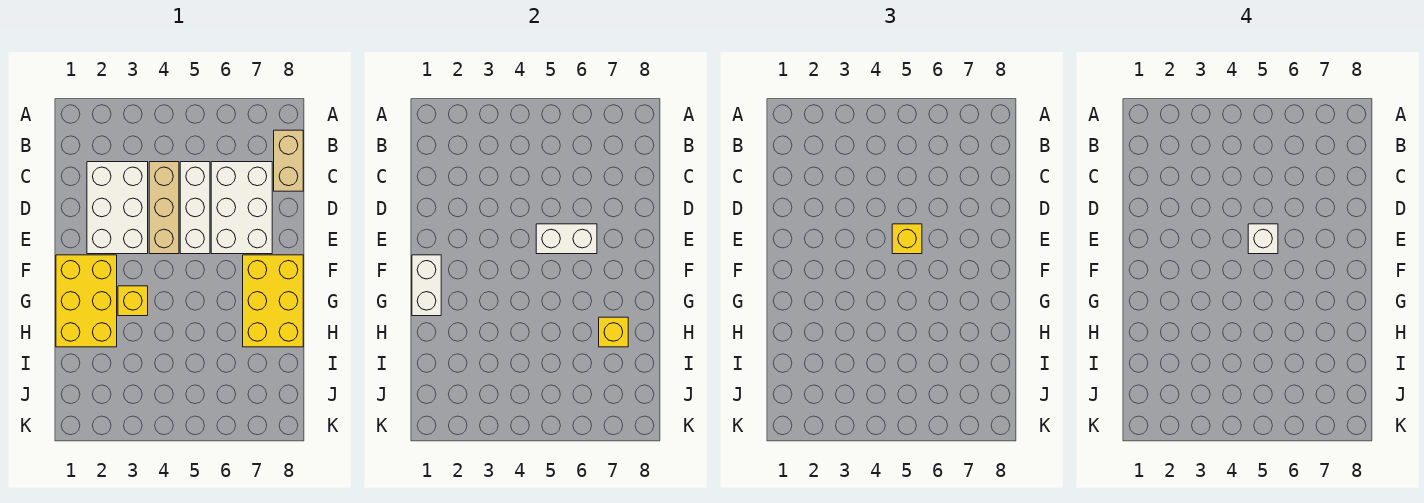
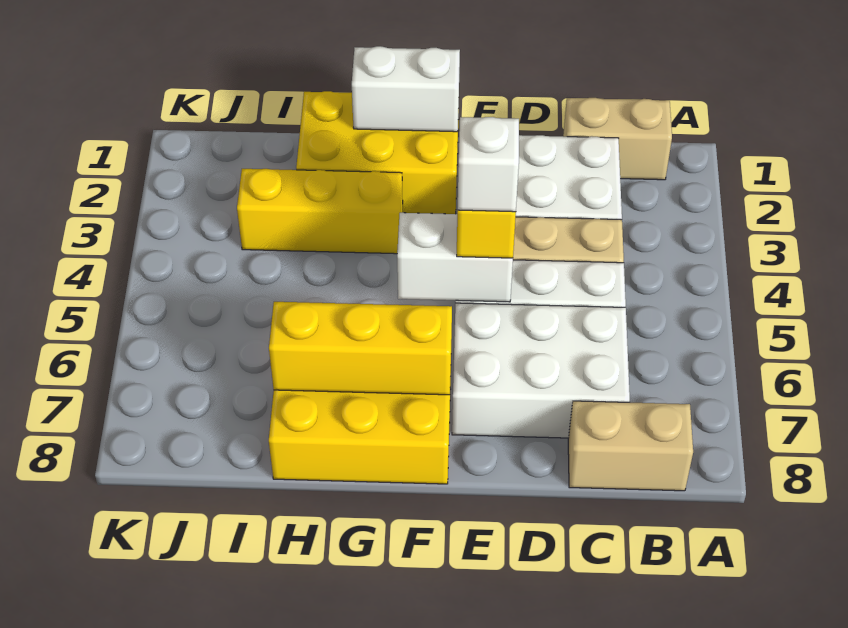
none -> tan brick B1:C1 level 1
white brick E5:E6 level 2 -> white brick E5:F5 level 2
yellow brick G3 level 1 -> yellow brick G3:I3 level 1
yellow brick H7 level 2 -> yellow brick F7:H7 level 2

